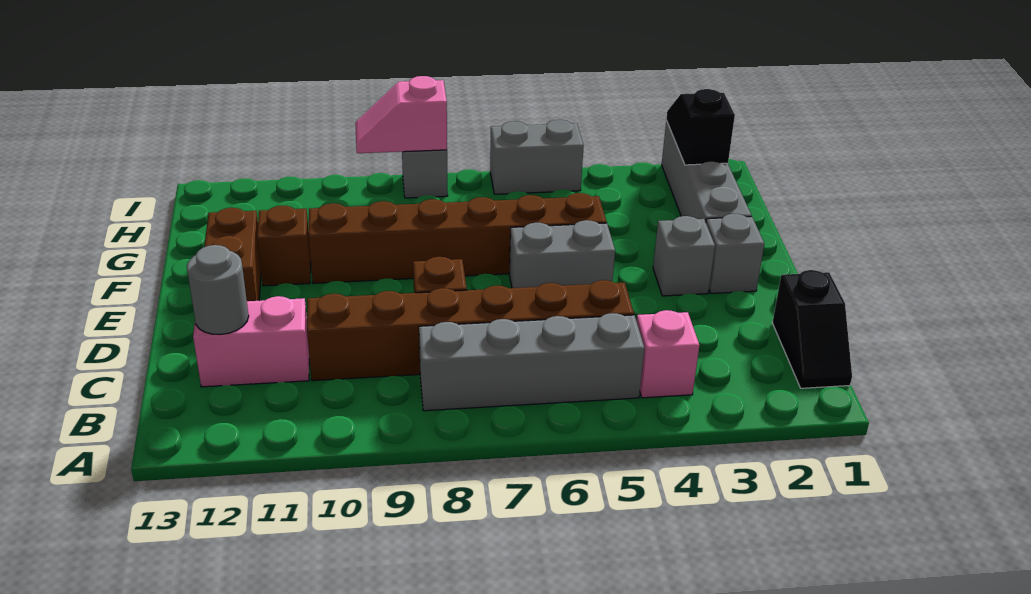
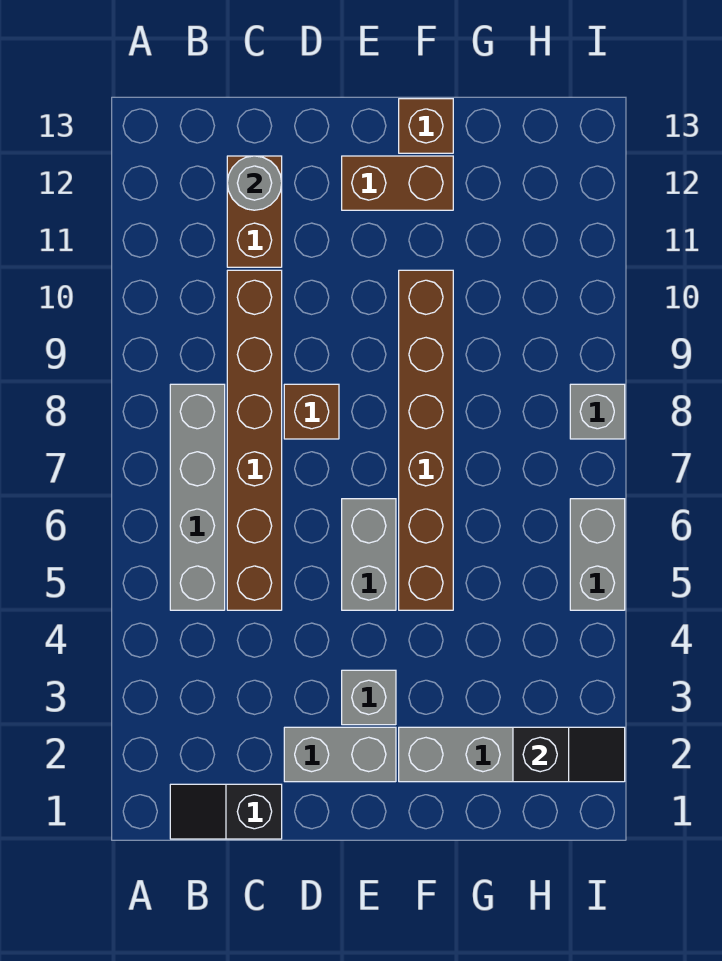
pink brick B4 level 1 -> none
pink brick C11:C12 level 1 -> brown brick C11:C12 level 1
grey brick E2 level 1 -> grey brick D2:E2 level 1
brown brick F11 level 1 -> brown brick F13 level 1
pink slope I8:I9 level 2 top 8 -> none

